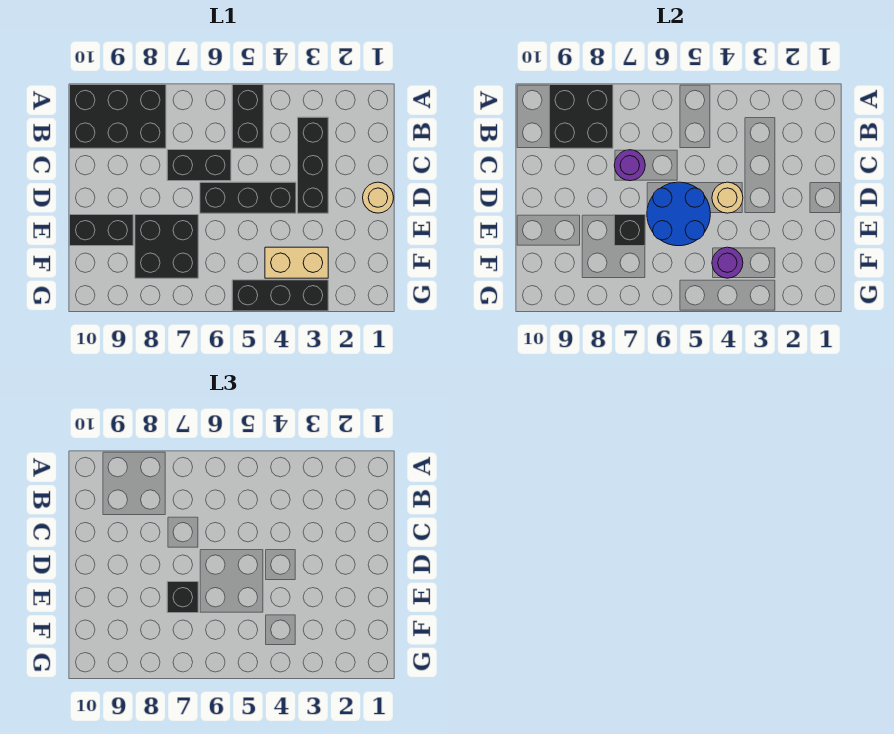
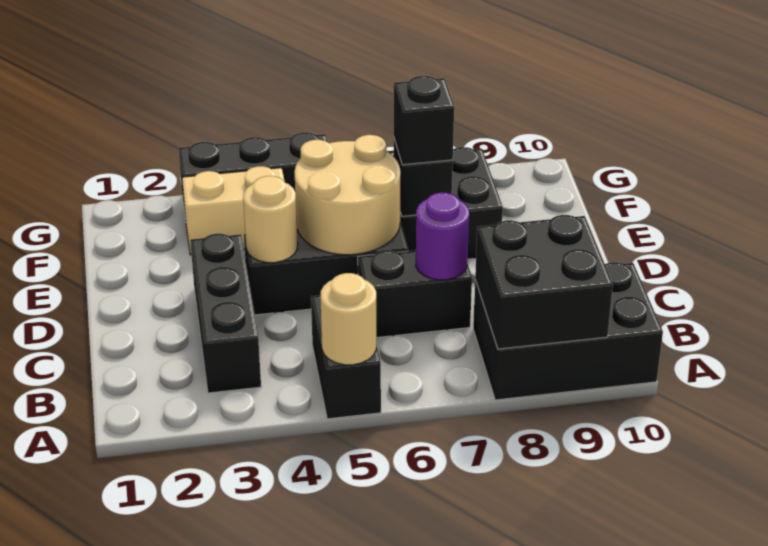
tan round brick D1 level 1 -> tan round brick A5 level 2
blue round brick D5:E6 level 2 -> tan round brick D5:E6 level 2
black brick E9:E10 level 1 -> none
purple round brick F4 level 2 -> none

